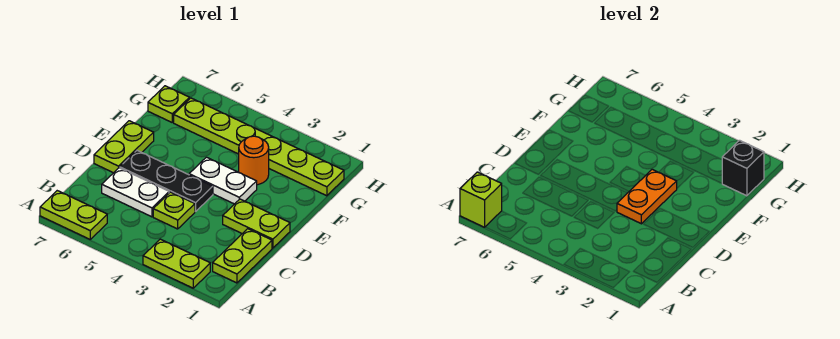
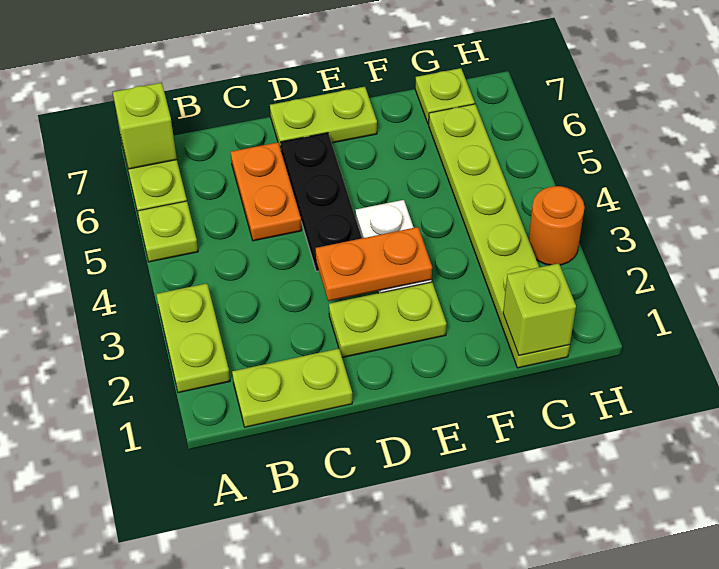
lime plate C4 level 1 -> lime plate A5 level 1
white plate C5:C6 level 1 -> orange plate C5:C6 level 1
lime plate D1:D2 level 1 -> lime plate D2:E2 level 1
orange round brick F3 level 1 -> orange round brick H3 level 1
black brick G1 level 2 -> lime brick G1 level 2

